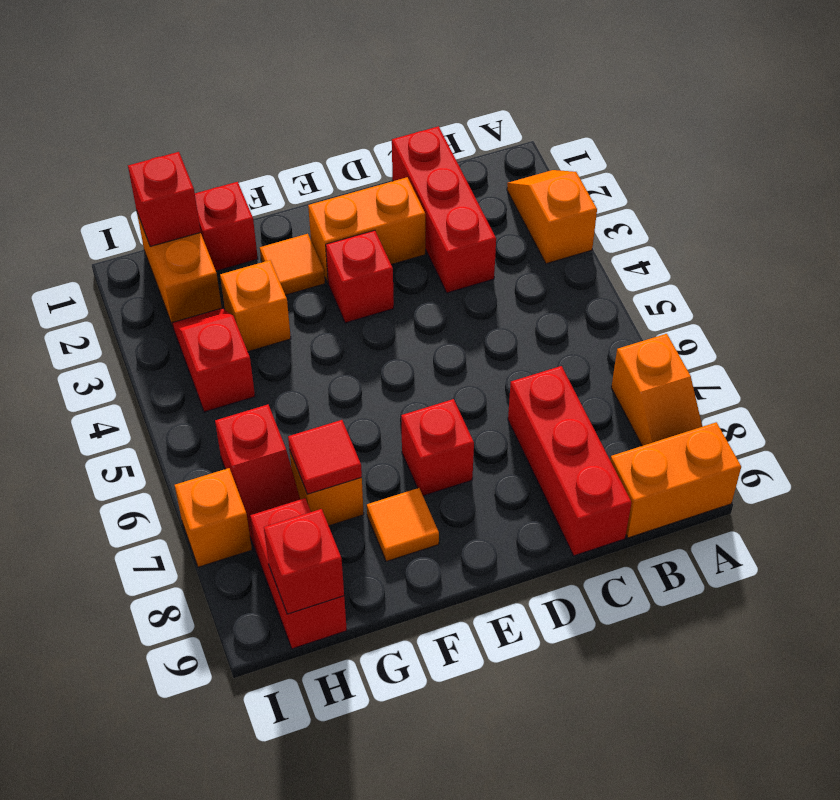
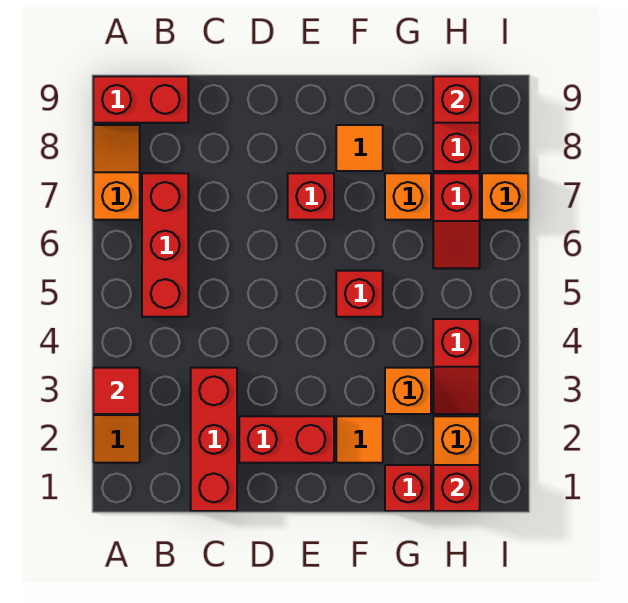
orange brick A9:B9 level 1 -> red brick A9:B9 level 1
red brick C7:C9 level 1 -> red brick B5:B7 level 1
orange brick D2:E2 level 1 -> red brick D2:E2 level 1
red brick E3 level 1 -> red brick F5 level 1
red tile G7 level 2 -> red tile A3 level 2
red slope H6:H7 level 1 top 6 -> red slope H6:H7 level 1 top 7

